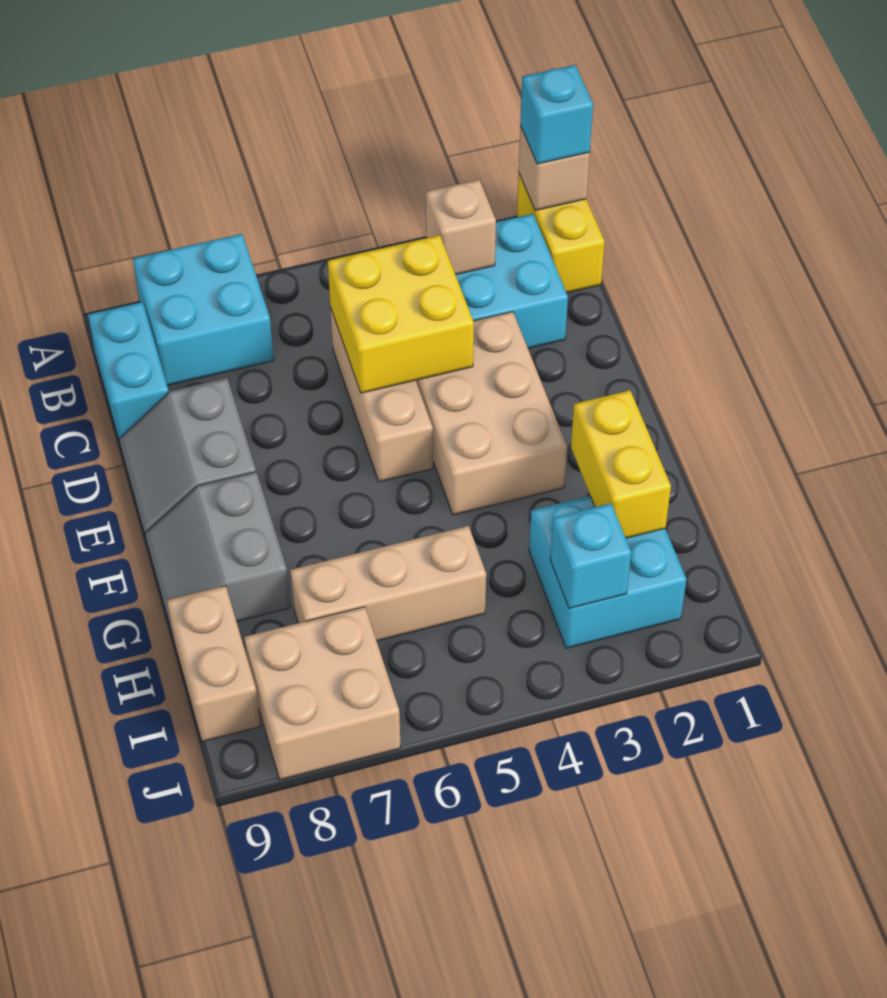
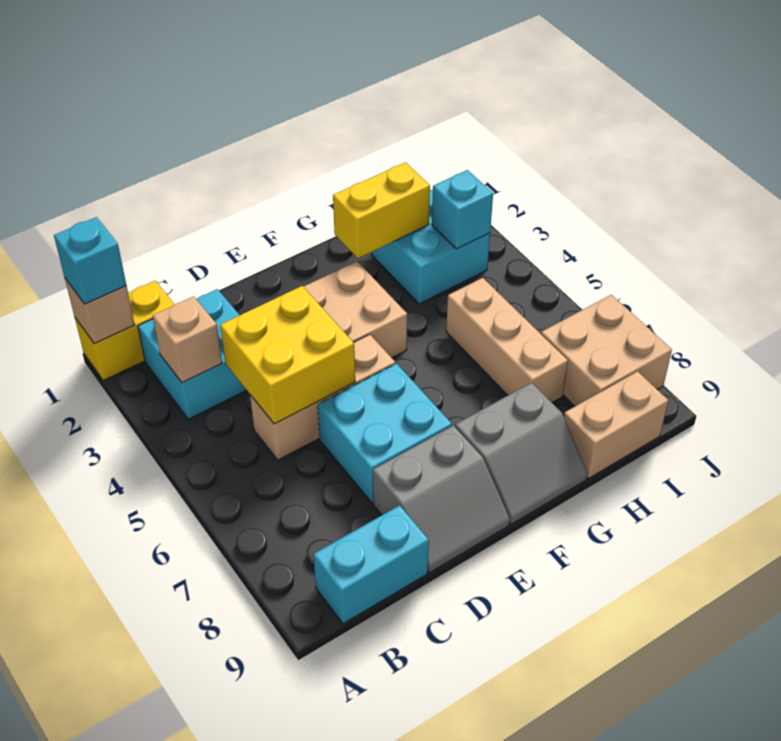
cyan brick A7:B8 level 1 -> cyan brick D6:E7 level 1

